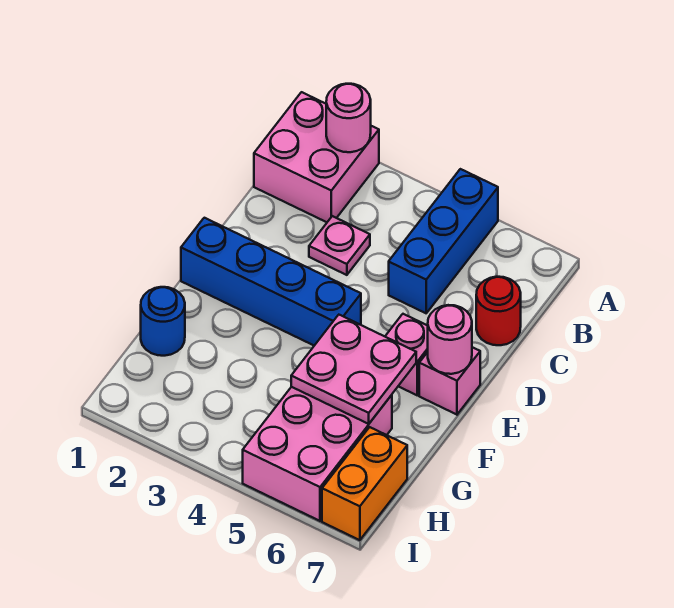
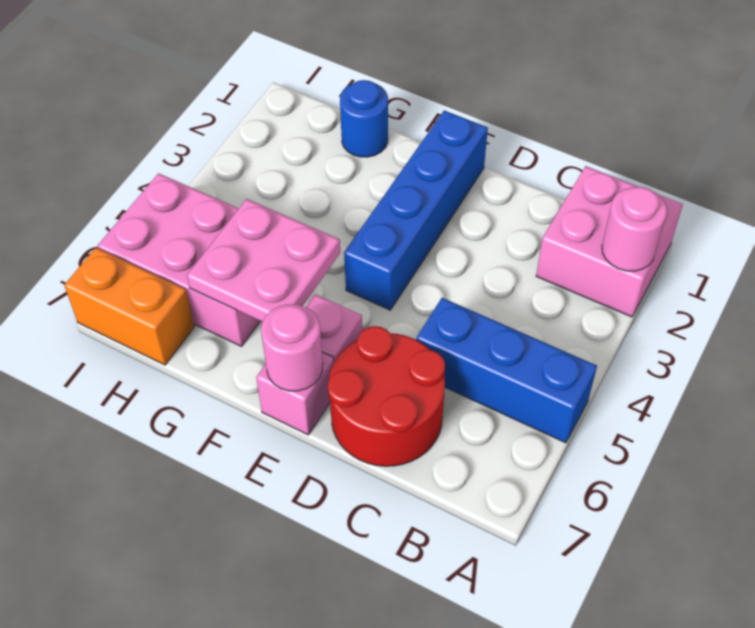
pink plate C3 level 1 -> none
red round brick C7 level 1 -> red round brick C6:D7 level 1

